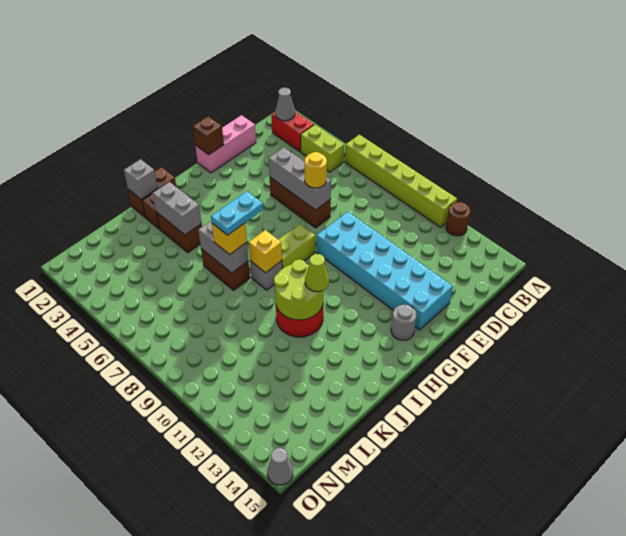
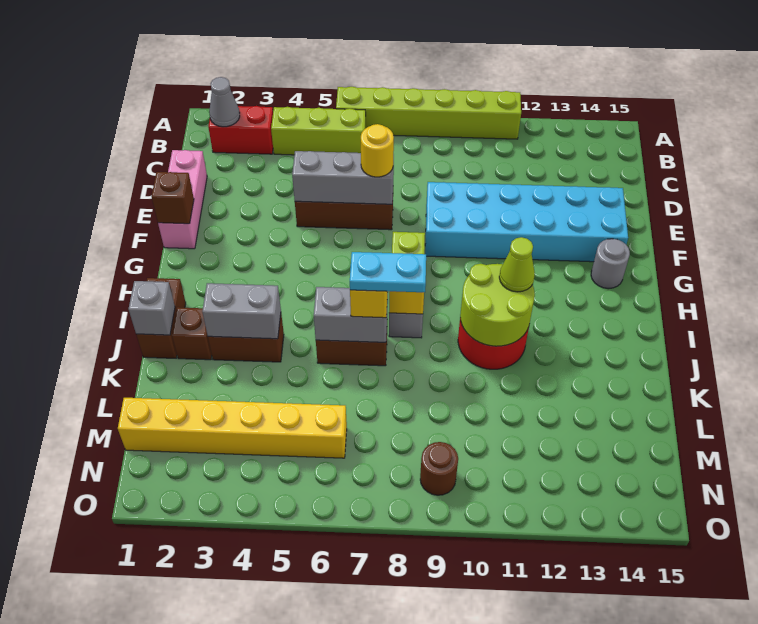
brown round brick A12 level 1 -> brown round brick N9 level 1
lime brick B4:B5 level 1 -> lime brick B4:B6 level 1
cyan plate I7:J7 level 4 -> cyan plate J7:J8 level 4
none -> yellow brick M1:M6 level 1
grey cone O15 level 1 -> none

